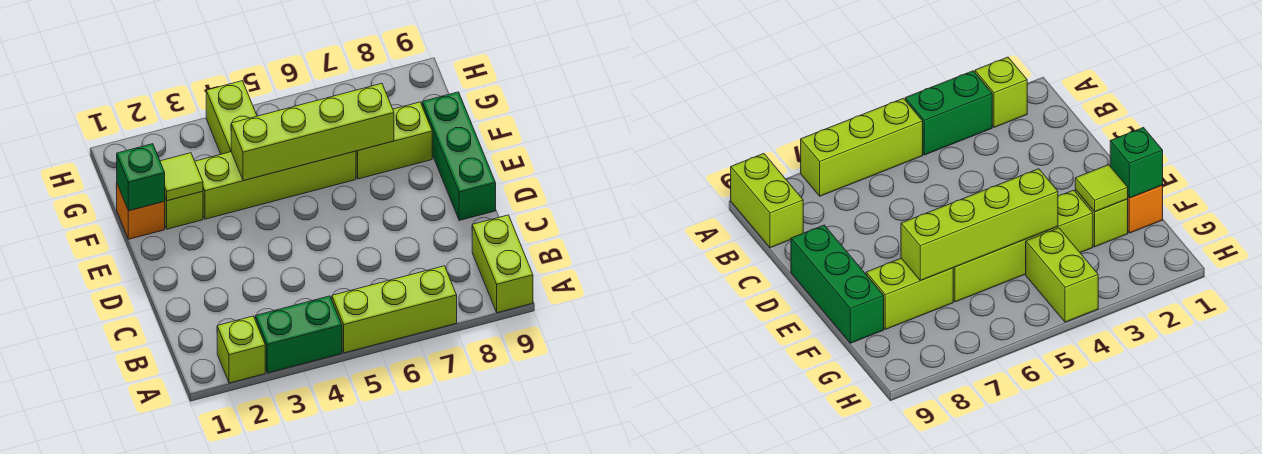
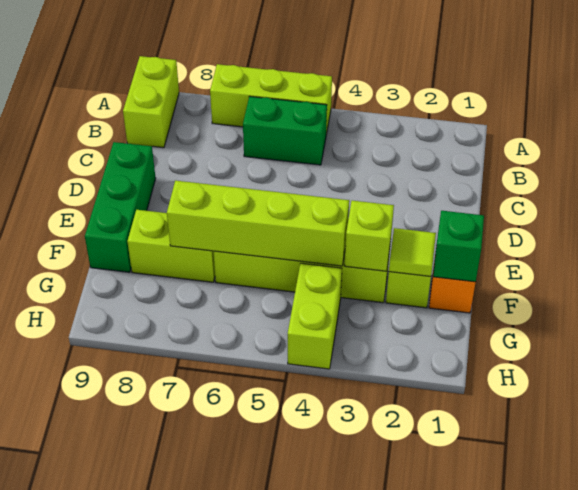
lime brick A2 level 1 -> lime brick F3 level 2
green brick A3:A4 level 1 -> green brick B5:B6 level 1

